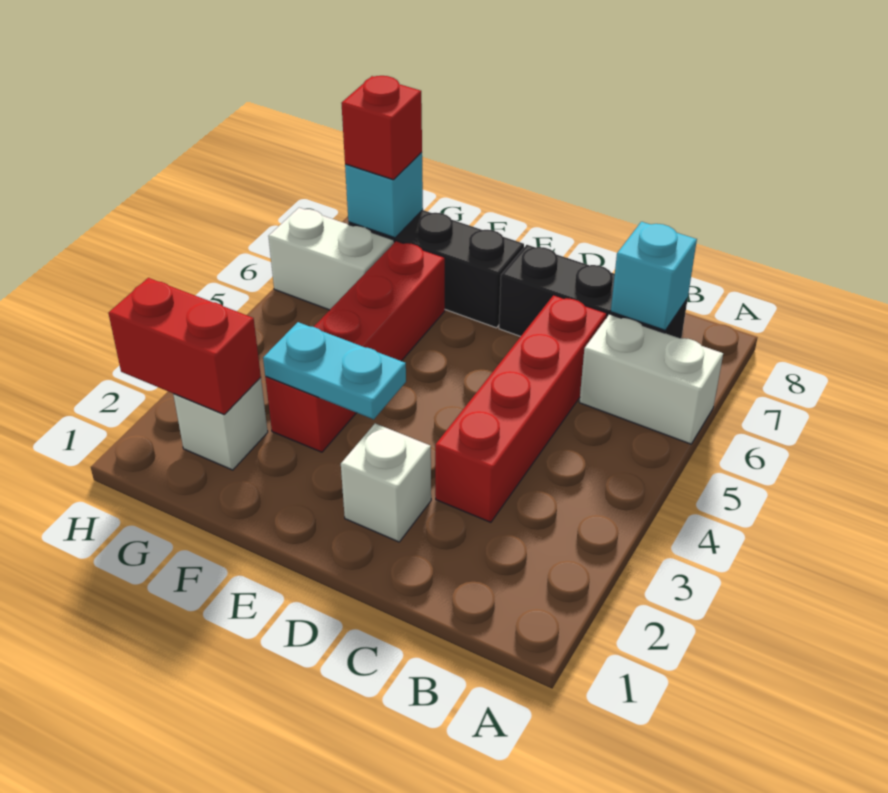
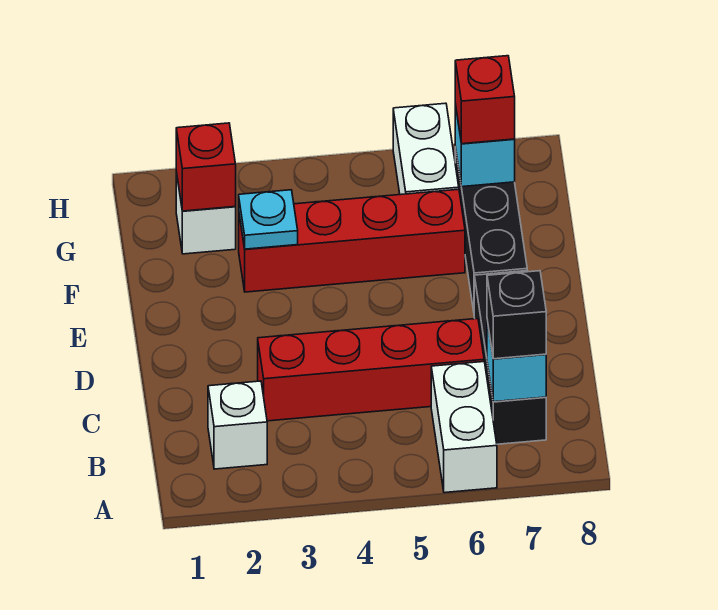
none -> black brick B7 level 3
white brick D2 level 1 -> white brick B2 level 1
cyan plate E3:F3 level 2 -> cyan plate F3 level 2
red brick G2:H2 level 2 -> red brick G2 level 2

